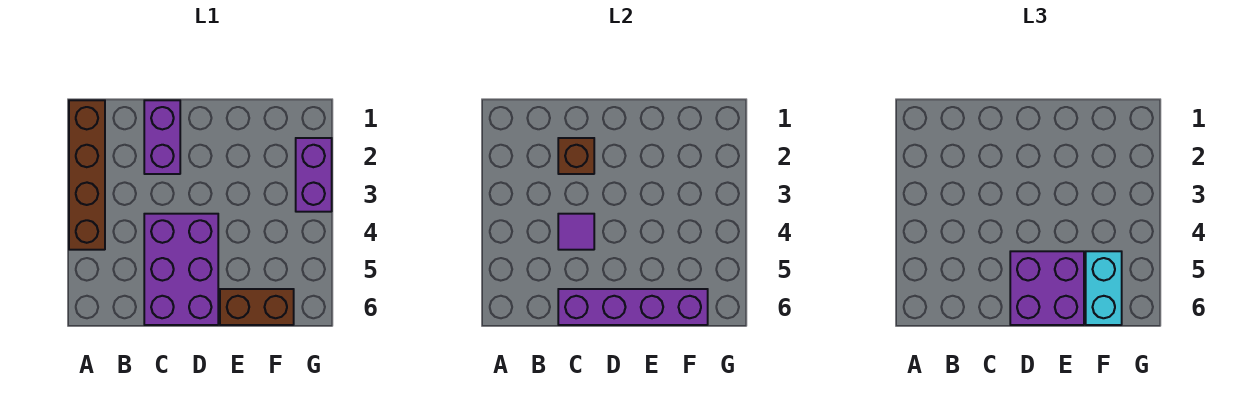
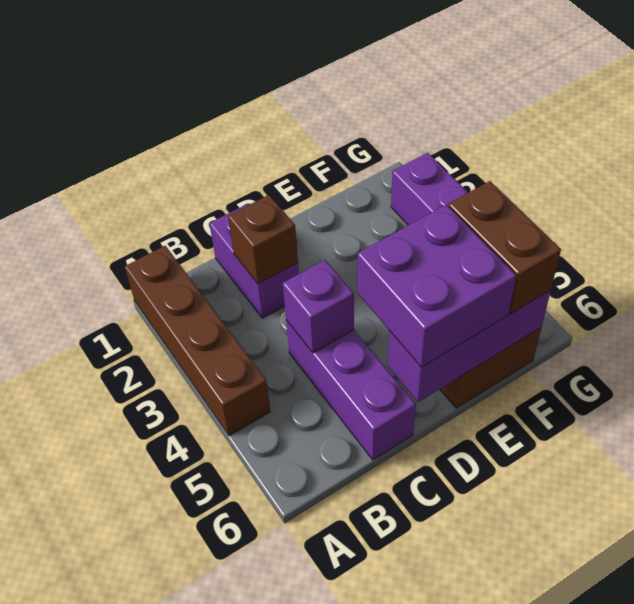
purple brick C4:D6 level 1 -> purple brick C4:C6 level 1
purple tile C4 level 2 -> purple brick C4 level 2
purple brick C6:F6 level 2 -> purple brick D6:F6 level 2
cyan brick F5:F6 level 3 -> brown brick F5:F6 level 3

